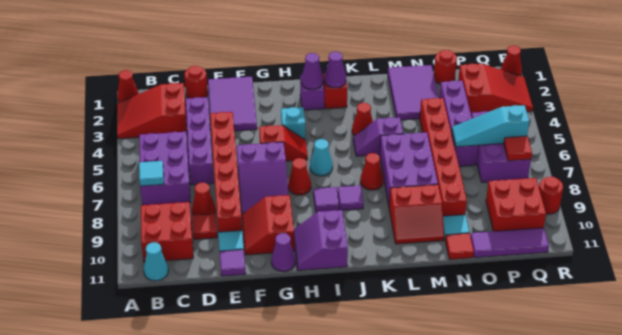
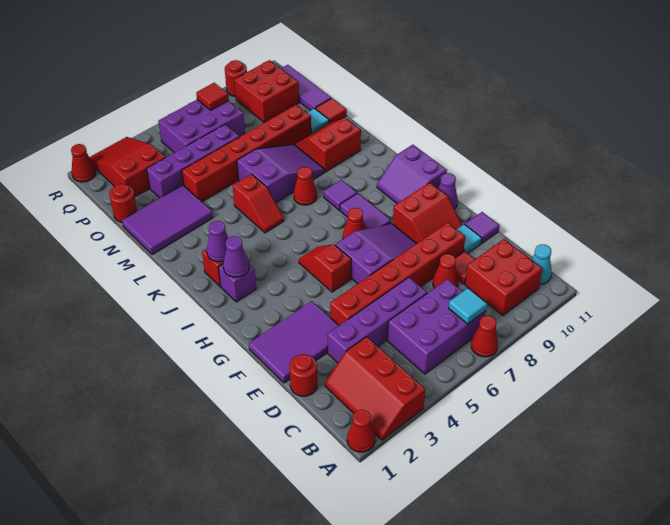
red slope A2:C3 level 1 top C -> red slope A2:C3 level 1 top 3
cyan brick H4 level 1 -> none
purple slope H10:I11 level 1 top I -> purple slope H10:I11 level 1 top 11
cyan cone I6 level 1 -> none
purple tile I8 level 1 -> purple tile H8:I8 level 1
red cone K4 level 1 -> red cone A7 level 1
purple slope K5:L5 level 1 top L -> red slope K5:L5 level 1 top L
purple brick L6:M8 level 1 -> purple slope L6:M8 level 1 top 6
red slope L9:M10 level 1 top 9 -> red slope L9:M10 level 1 top L
cyan slope O6:Q6 level 2 top Q -> none

